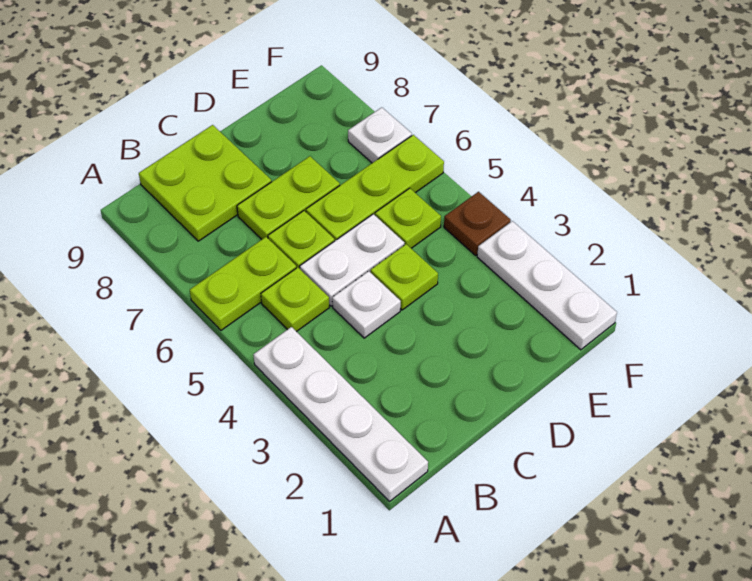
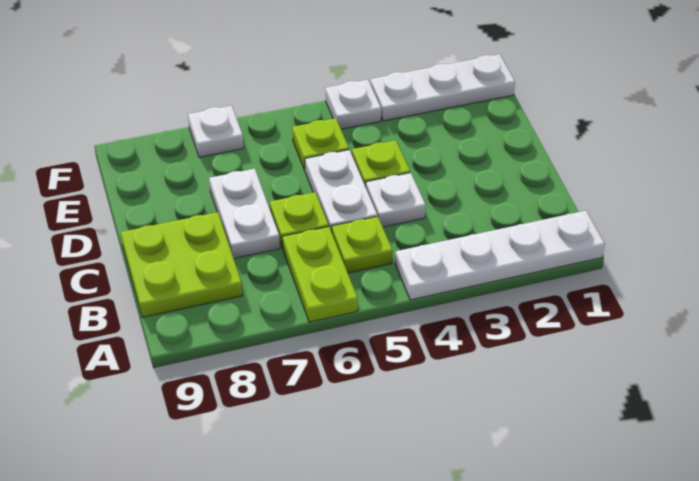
lime plate C7:D7 level 1 -> white plate C7:D7 level 1
lime plate D6:F6 level 1 -> none
brown plate F4 level 1 -> white plate F4 level 1

